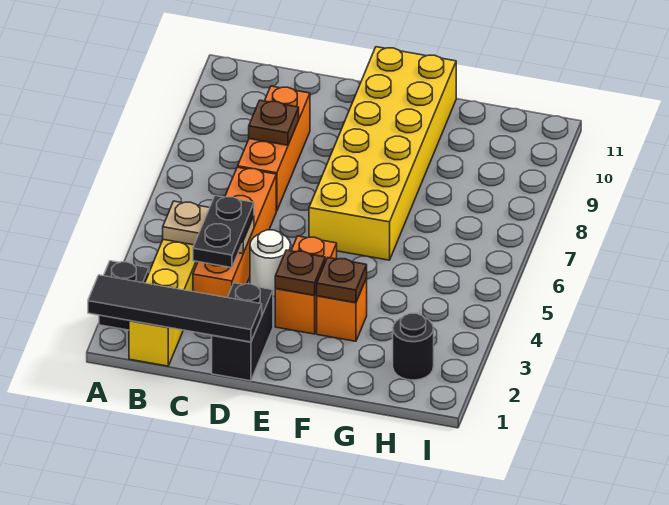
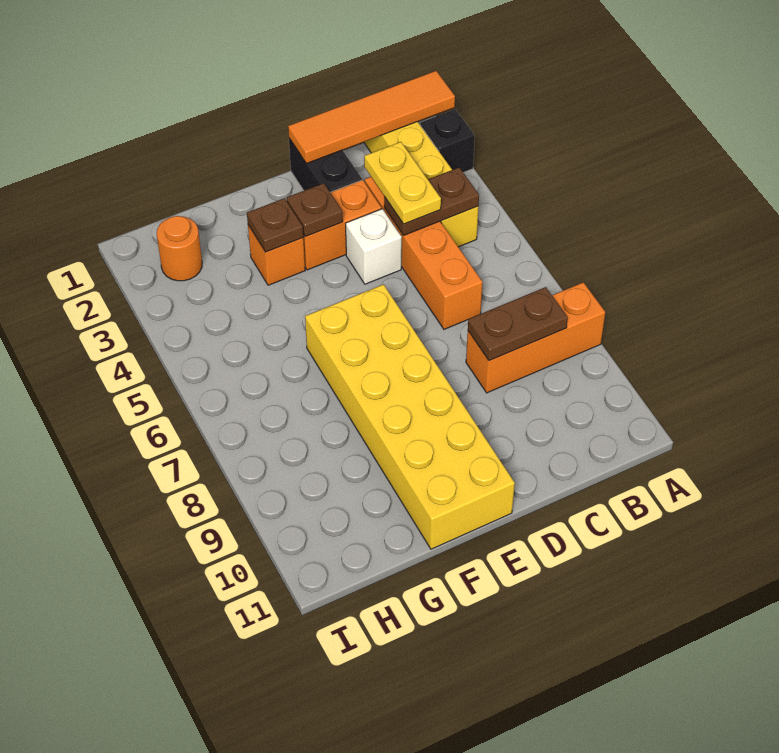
black tile A1:D1 level 2 -> orange tile A1:D1 level 2
tan plate B4:C4 level 2 -> brown plate B4:C4 level 2
black plate C3:C4 level 3 -> yellow plate C3:C4 level 3
orange brick C7:C9 level 1 -> orange brick A8:C8 level 1
brown plate C8 level 2 -> brown plate B8:C8 level 2
white round brick D4 level 1 -> white brick D4 level 1
orange brick E3:E4 level 1 -> orange brick D3:E3 level 1
black round brick H2 level 1 -> orange round brick H2 level 1

